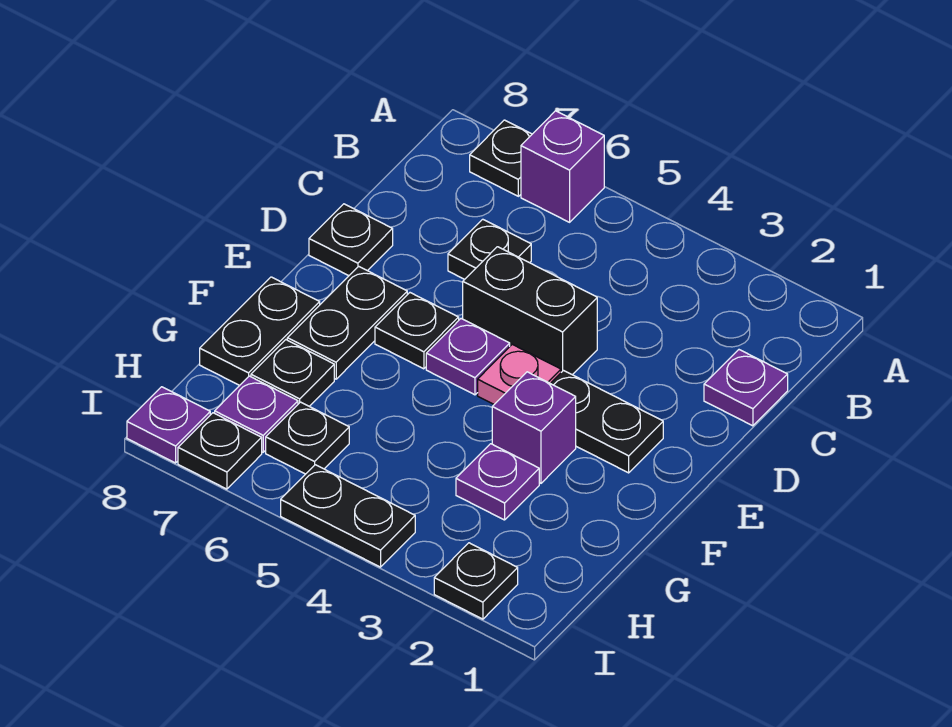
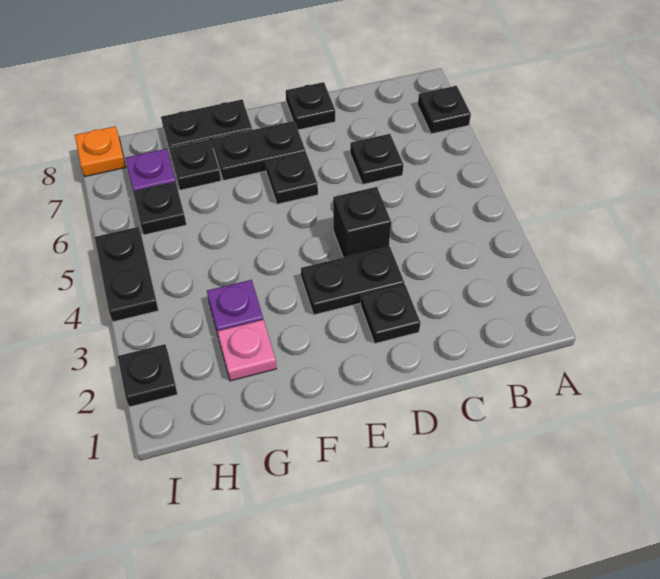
purple brick A6 level 1 -> none
purple plate C1 level 1 -> none
black brick D4:D5 level 1 -> black brick D4 level 1
black plate E2:E3 level 1 -> black plate D3:E3 level 1
pink plate E4 level 1 -> pink plate G2 level 1
purple plate E5 level 1 -> none
purple brick F3 level 1 -> none
black plate I7 level 1 -> black plate D2 level 1
purple plate I8 level 1 -> orange plate I8 level 1

